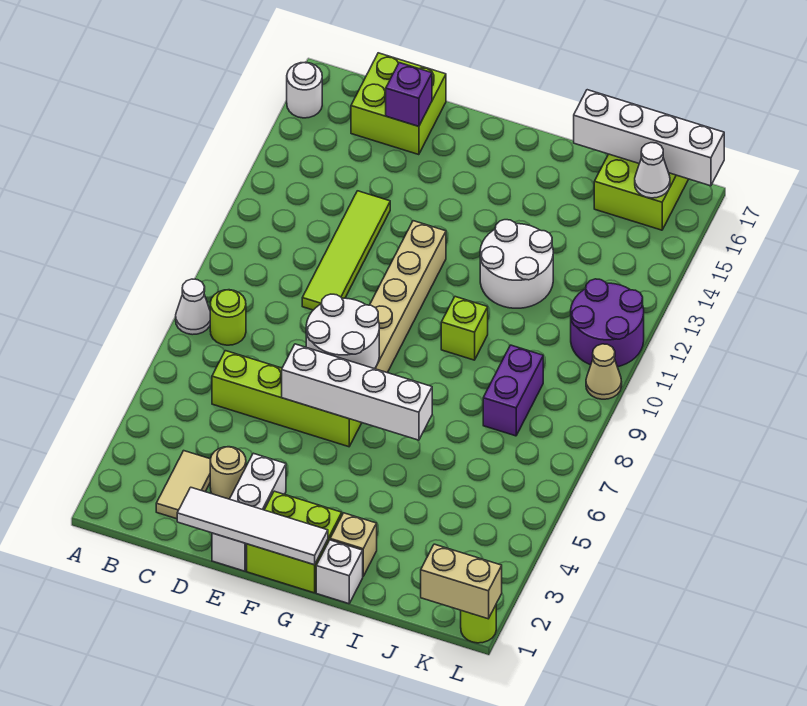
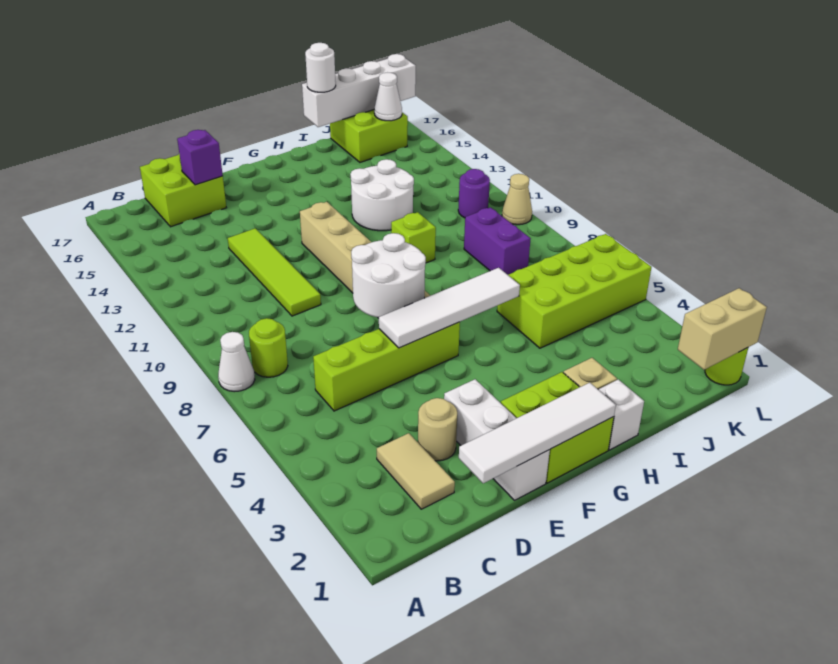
white round brick A16 level 1 -> white round brick I17 level 3
white brick E6:H6 level 2 -> white tile E6:H6 level 2
none -> lime brick I5:L6 level 1
purple round brick K11:L12 level 1 -> purple round brick K11 level 1

